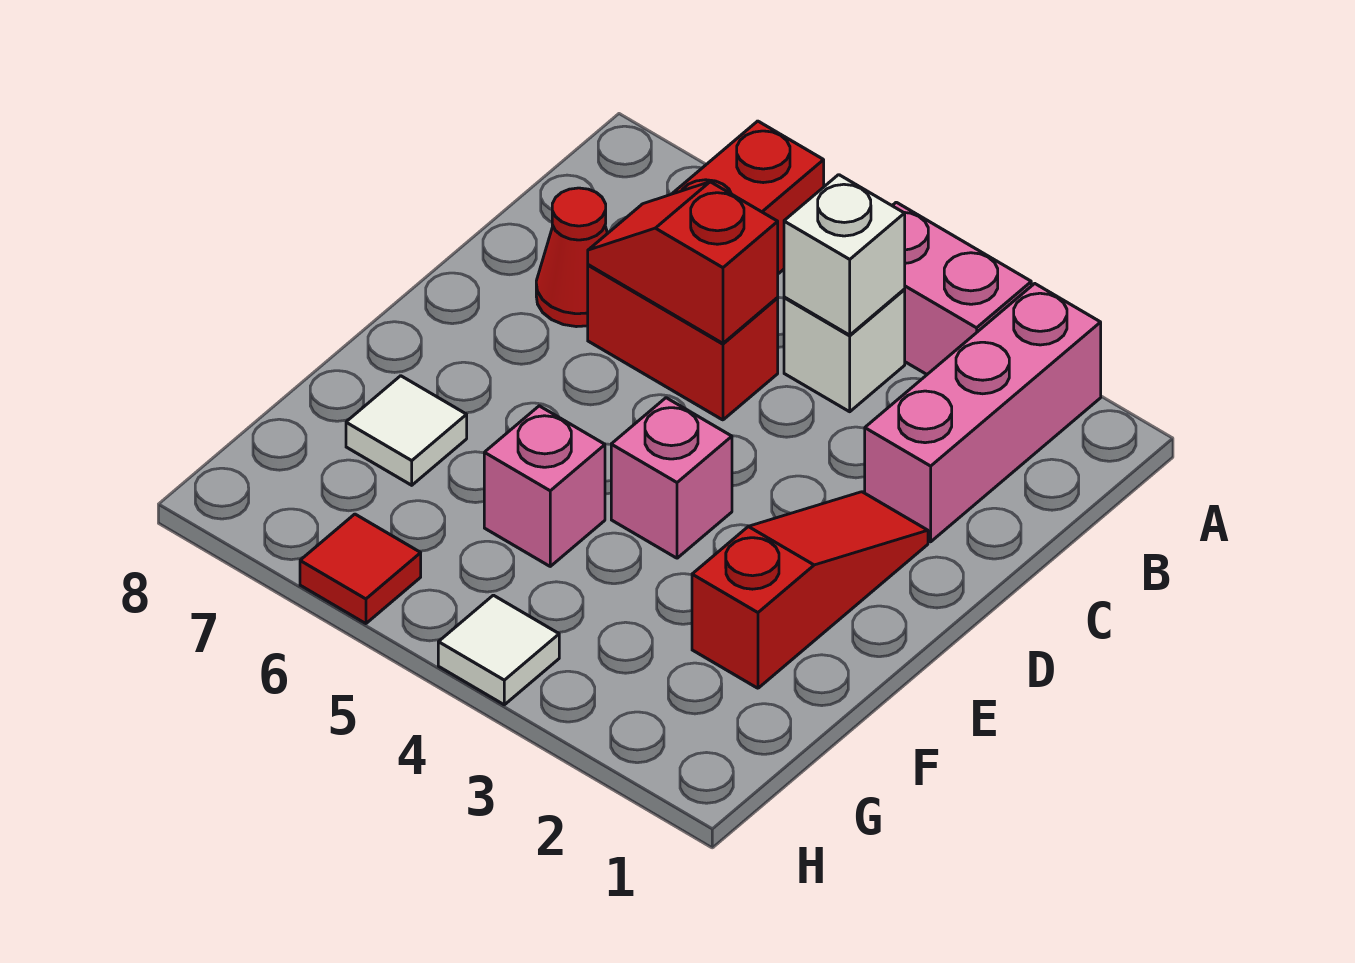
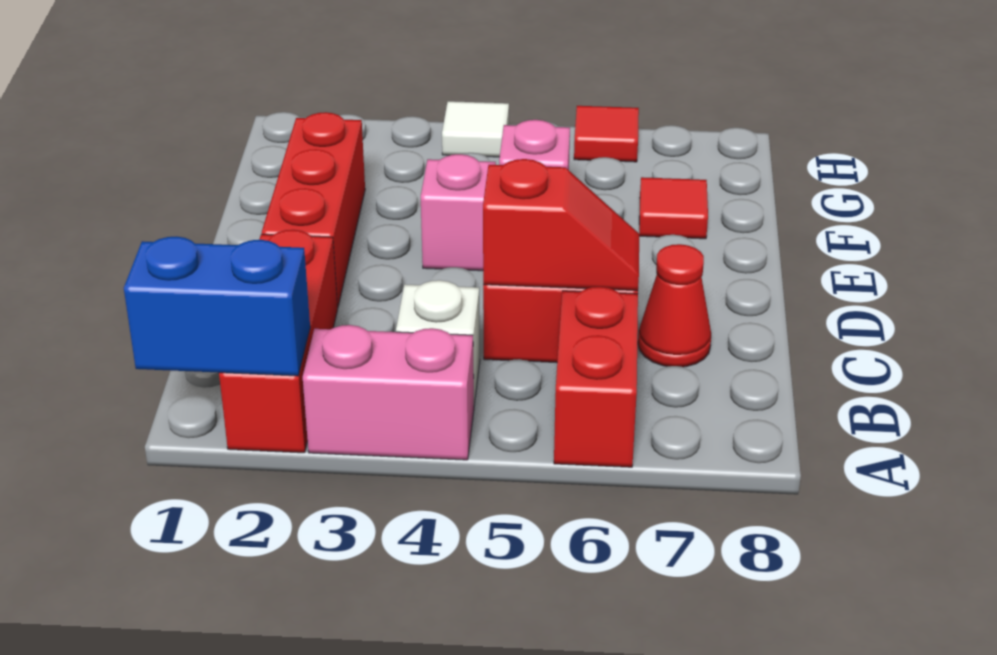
none -> blue brick A1:A2 level 2
pink brick A2:C2 level 1 -> red brick A2:C2 level 1
white brick B4 level 2 -> none
red slope D2:F2 level 1 top F -> red brick D2:F2 level 1
white tile F7 level 1 -> red tile F7 level 1

